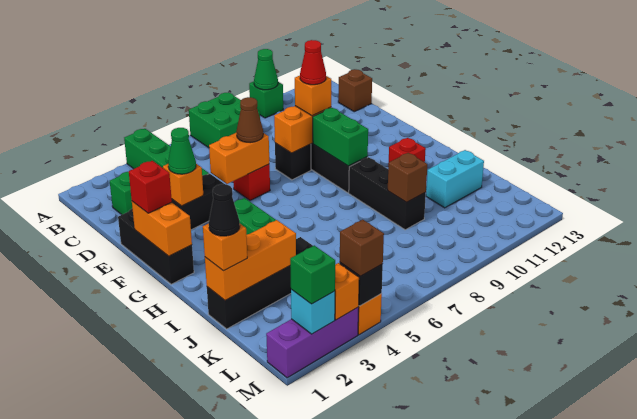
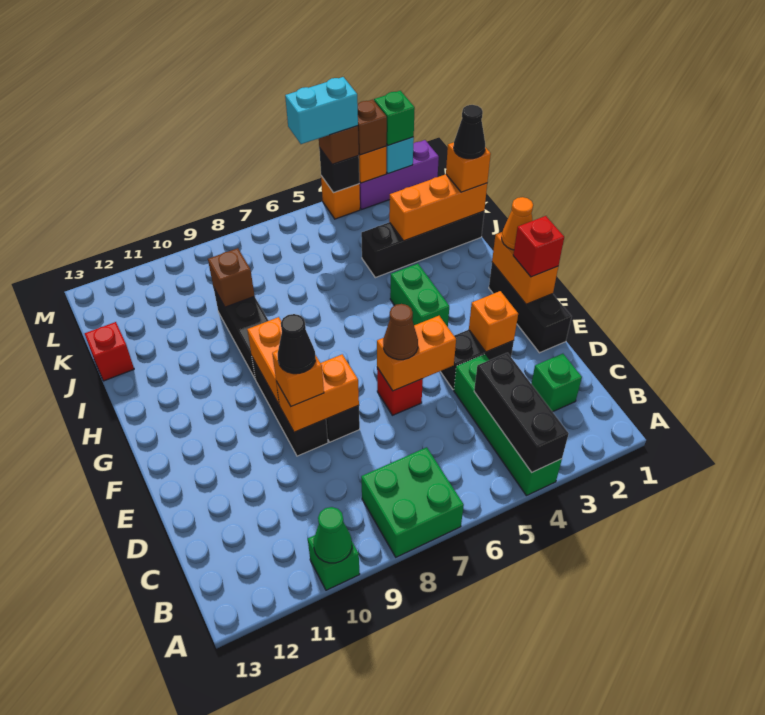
none -> black brick A4:C4 level 2
brown brick C13 level 1 -> brown brick M3 level 3
green cone E3 level 3 -> none
red cone E9 level 4 -> black cone E9 level 4
green brick F9:G9 level 2 -> orange brick F9:G9 level 2
none -> orange cone G1 level 3
red brick H11 level 1 -> red brick J13 level 1
cyan brick J11:J12 level 1 -> cyan brick M4:M5 level 4

